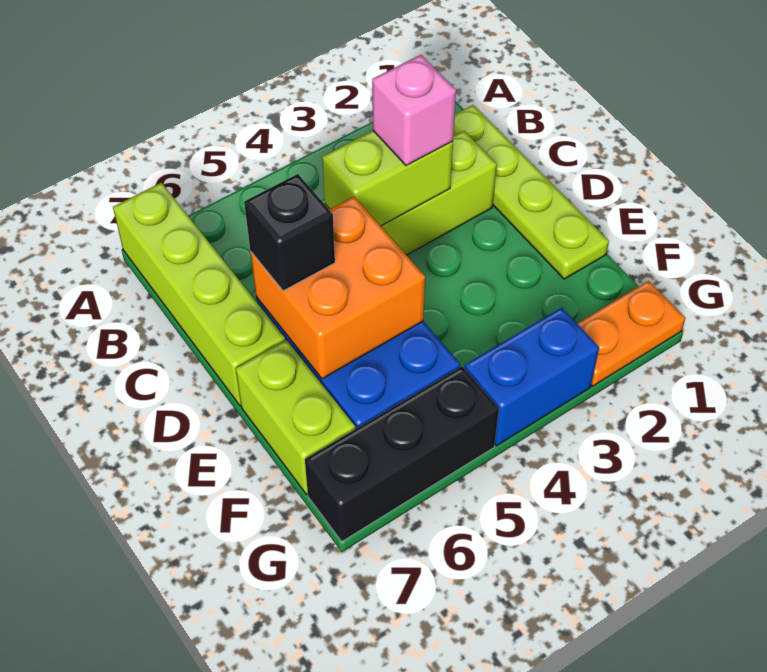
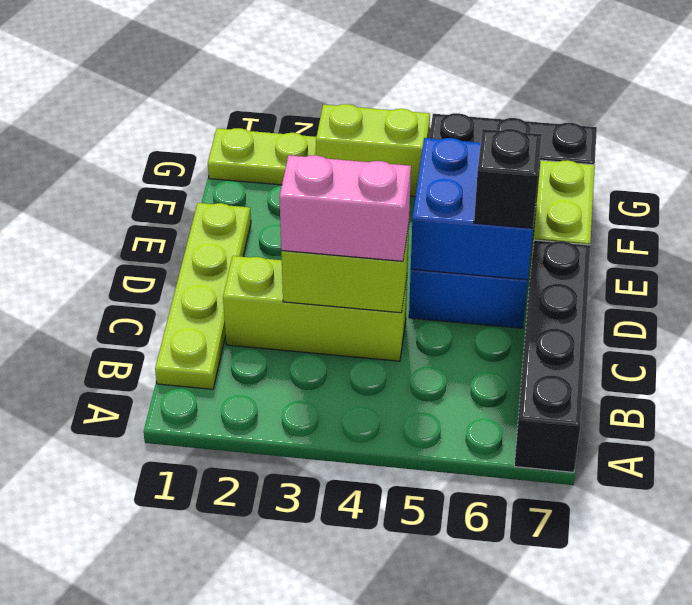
lime brick A7:D7 level 1 -> black brick A7:D7 level 1
pink brick C3 level 3 -> pink brick C3:C4 level 3
orange brick D5:E6 level 2 -> blue brick D5:E6 level 2
orange plate G1:G2 level 1 -> lime plate G1:G2 level 1
blue brick G3:G4 level 1 -> lime brick G3:G4 level 1

